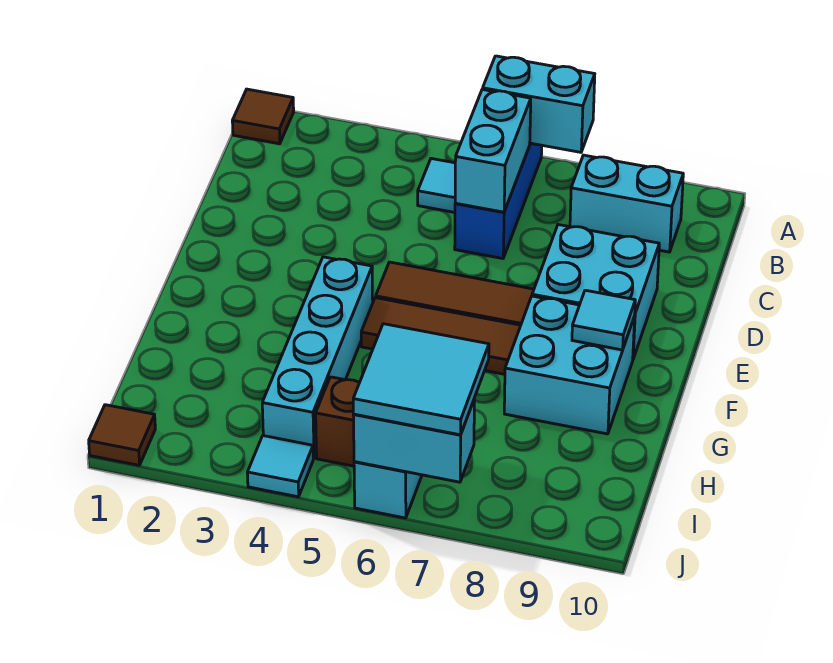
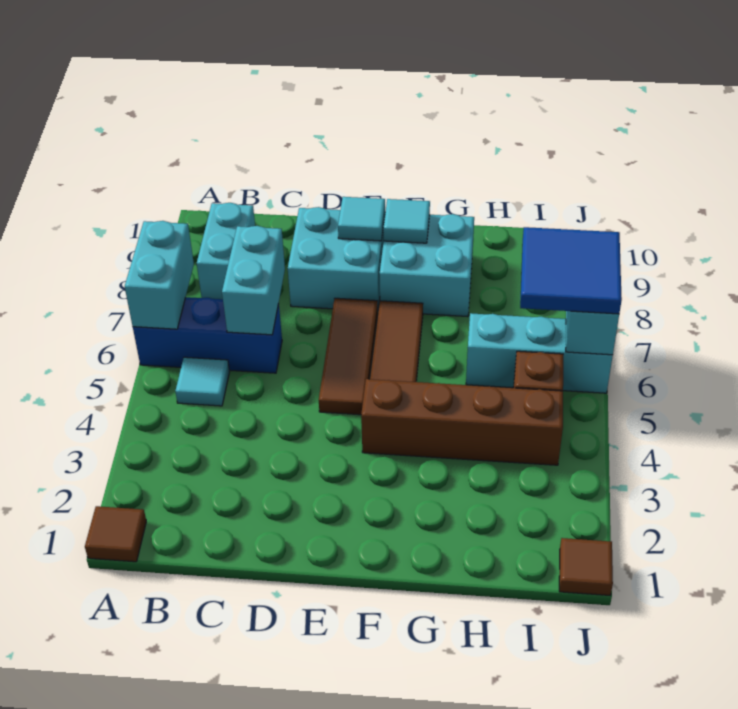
cyan brick B6:C6 level 2 -> cyan brick C6:C7 level 2
cyan brick F4:I4 level 1 -> brown brick F4:I4 level 1
cyan tile I6:J7 level 3 -> blue tile I6:J7 level 3
cyan tile J4 level 1 -> cyan tile E9 level 2

